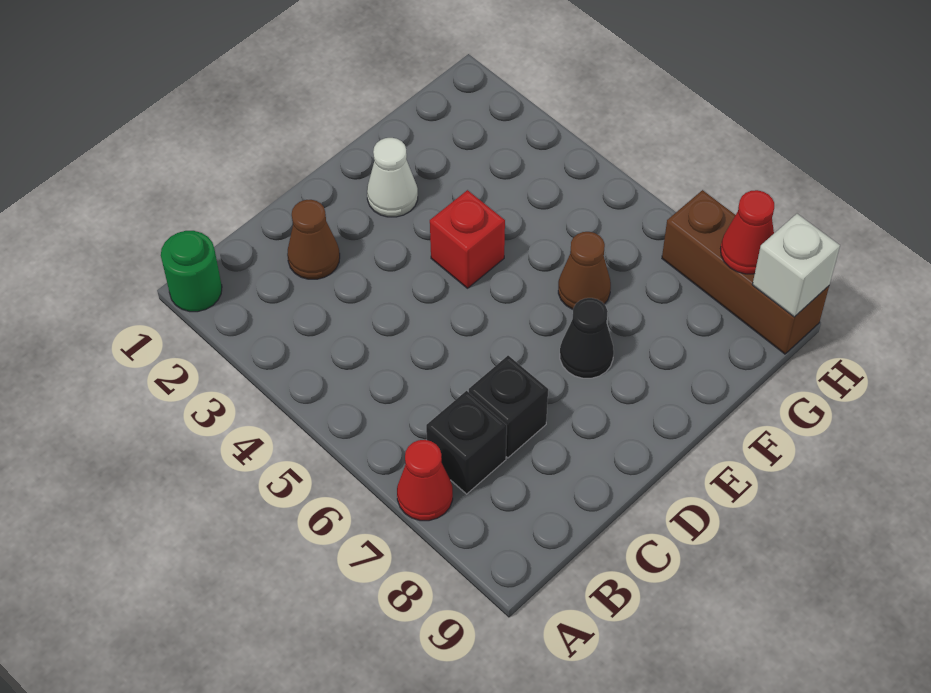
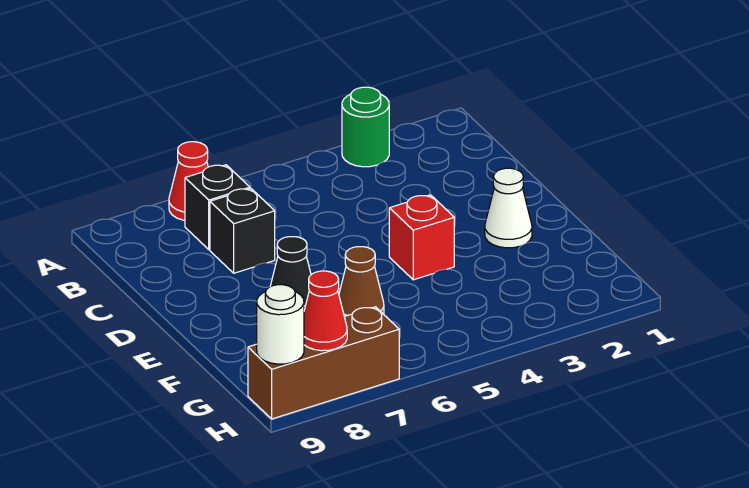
green round brick A1 level 1 -> green round brick A3 level 1
brown cone C2 level 1 -> none
white brick H9 level 2 -> white round brick H9 level 2

